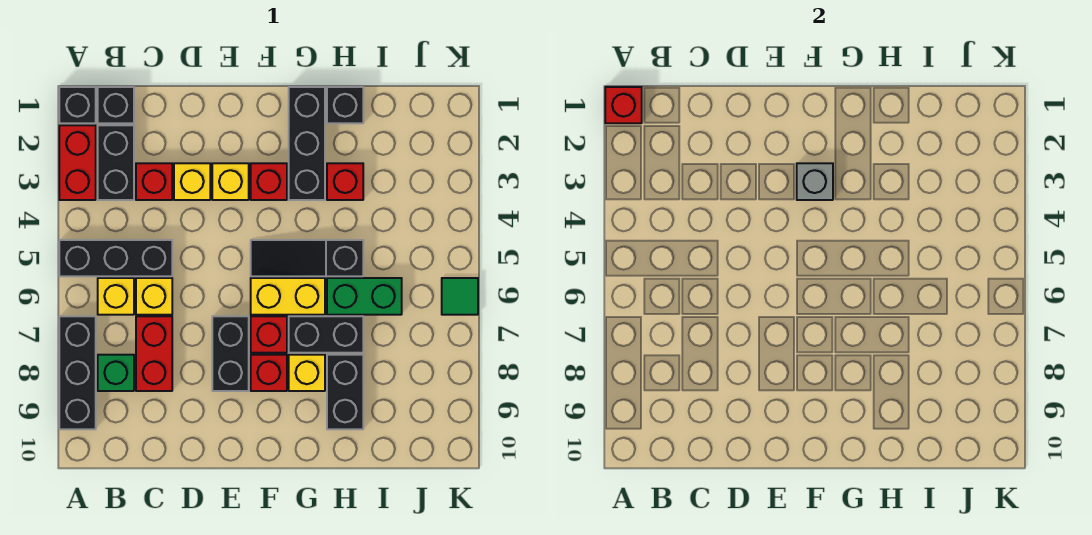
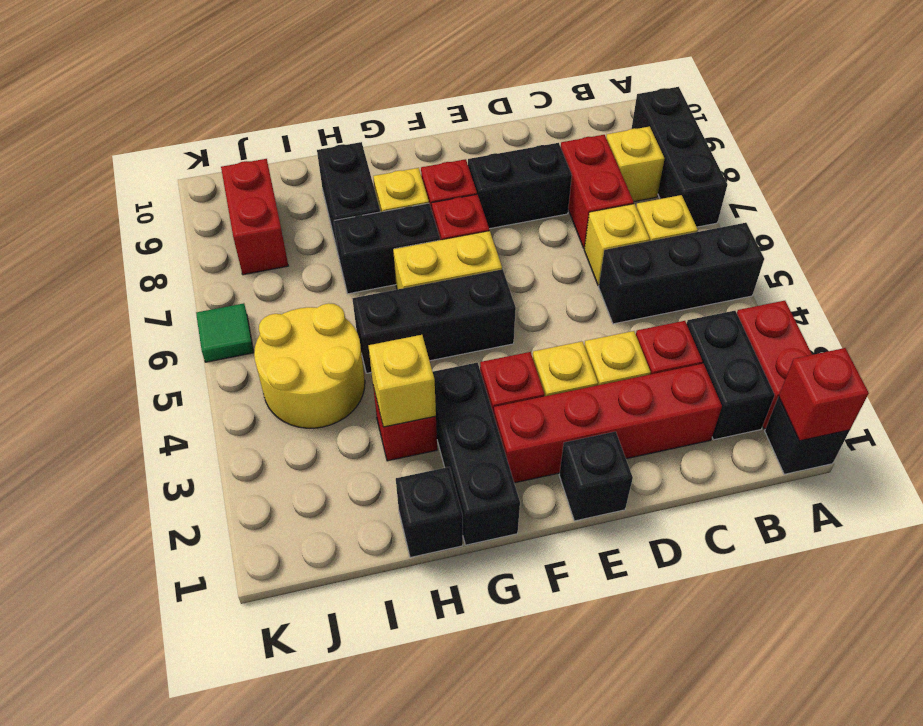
black brick B1 level 1 -> black brick E1 level 1
green brick B8 level 1 -> yellow brick B8 level 1
none -> red brick C2:F2 level 1
black brick E7:E8 level 1 -> black brick D8:E8 level 1
grey brick F3 level 2 -> none
black slope F5:H5 level 1 top H -> black brick F5:H5 level 1
none -> yellow brick H3 level 2
green brick H6:I6 level 1 -> none
none -> yellow round brick I4:J5 level 1
none -> red brick J8:J9 level 1

